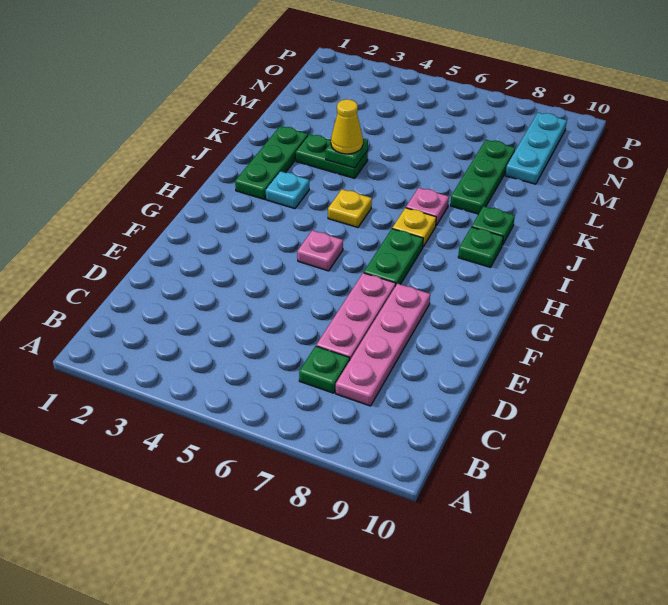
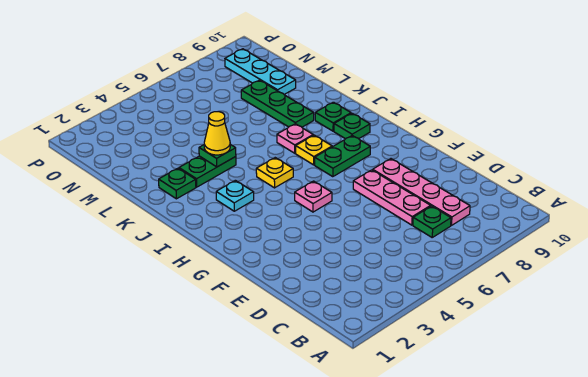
green plate G7:H7 level 1 -> green plate H7:H8 level 1
green plate I2:K2 level 1 -> green plate K2 level 1

